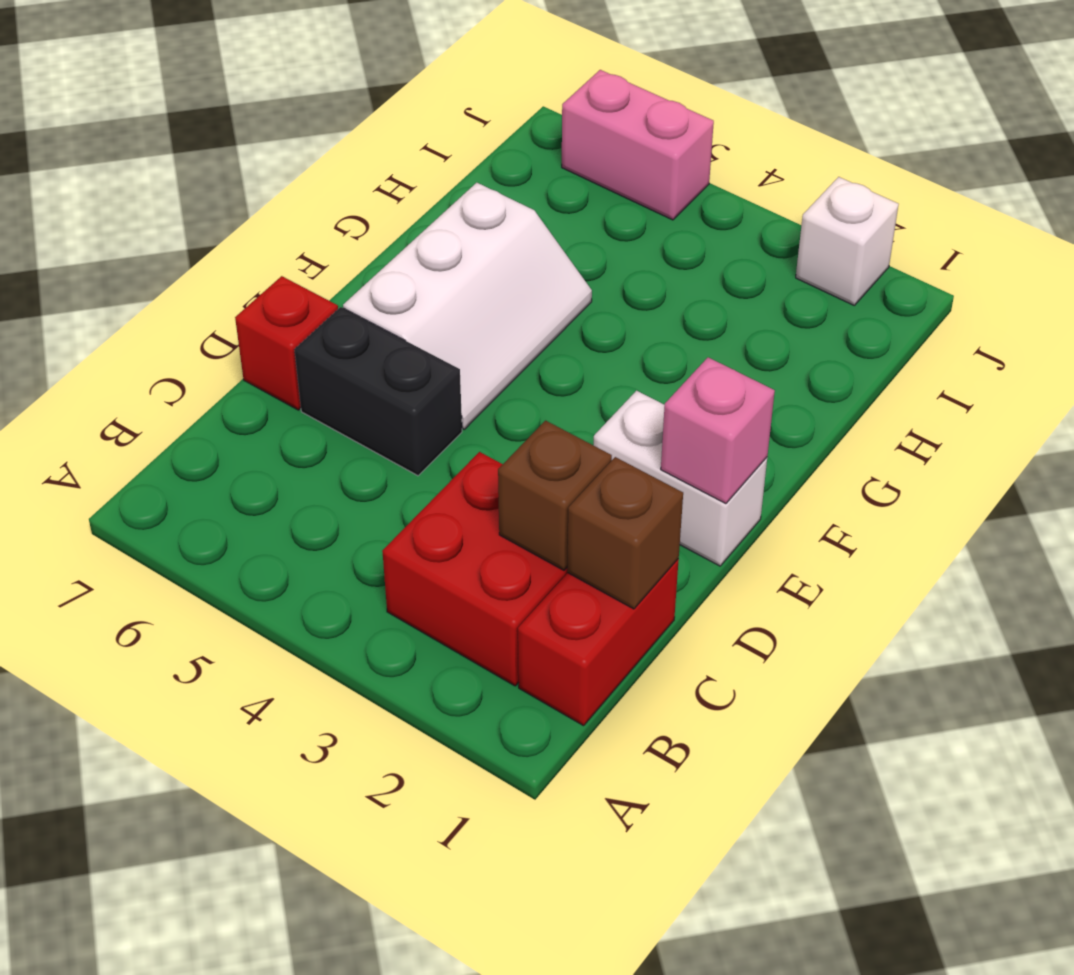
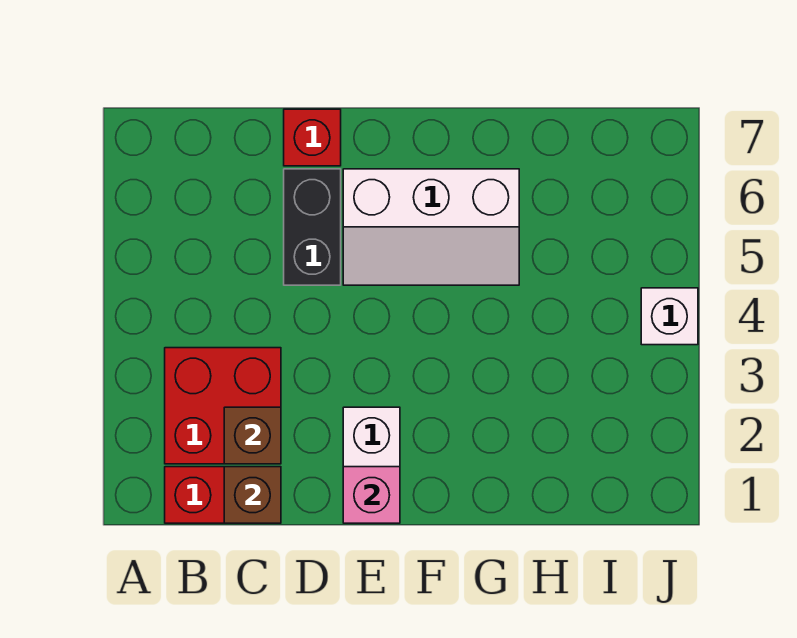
white brick J2 level 1 -> white brick J4 level 1
pink brick J5:J6 level 1 -> none

